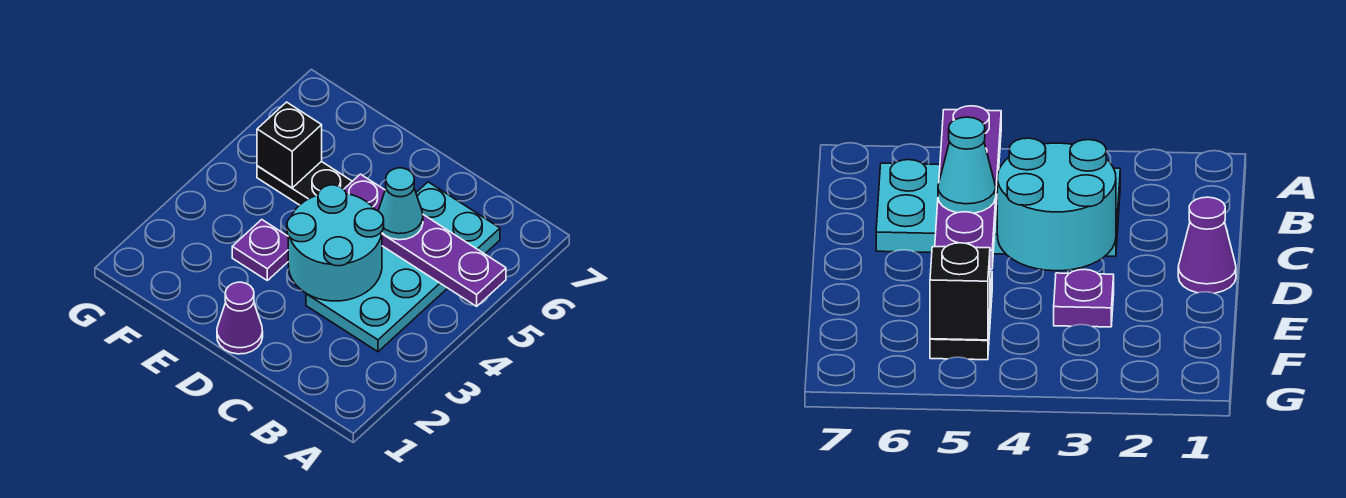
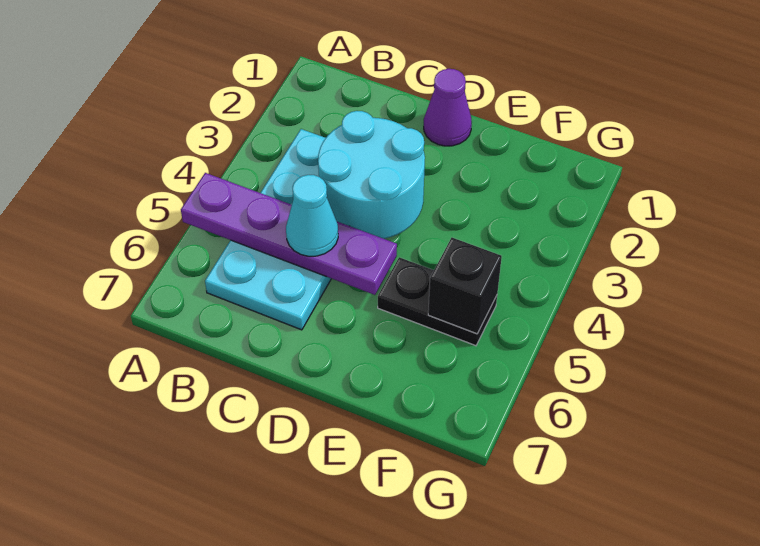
purple plate E3 level 1 -> none

